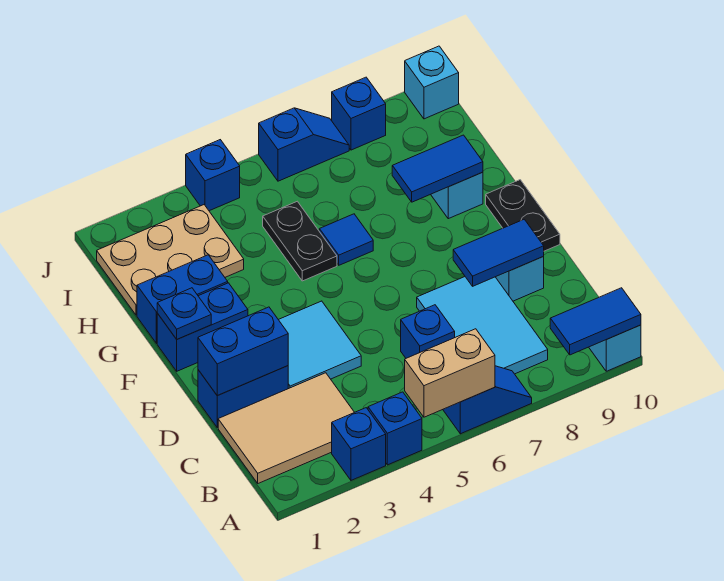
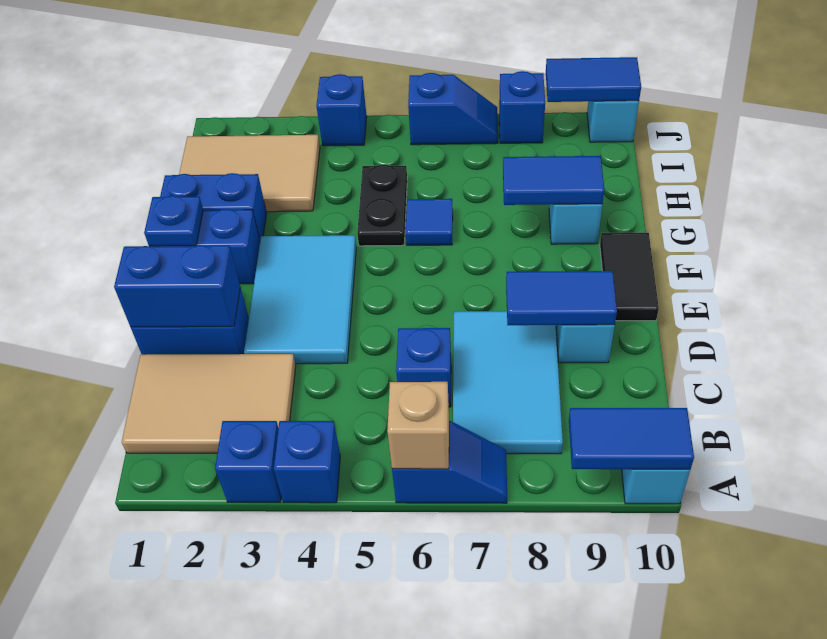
tan brick A5:A6 level 2 -> tan brick A6 level 2
cyan tile D3:E4 level 1 -> cyan tile D3:F4 level 1
black plate E10:F10 level 1 -> black tile E10:F10 level 1
tan plate H1:I3 level 1 -> tan tile H1:I3 level 1
none -> blue tile J9:J10 level 2

